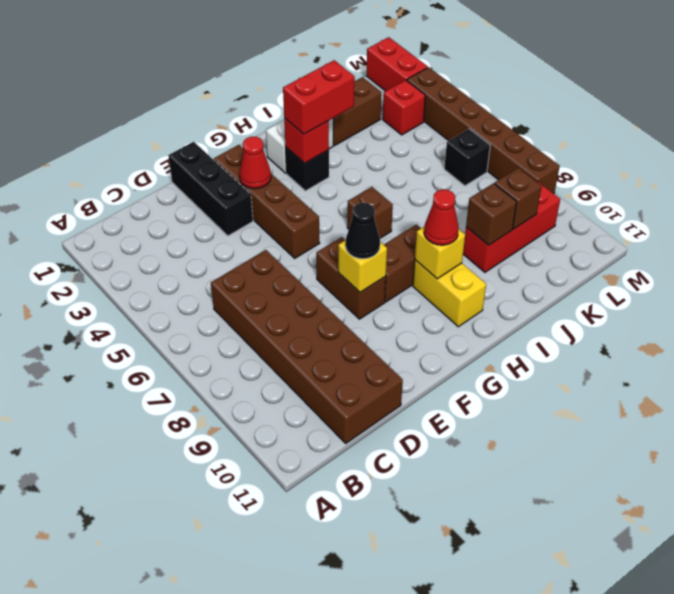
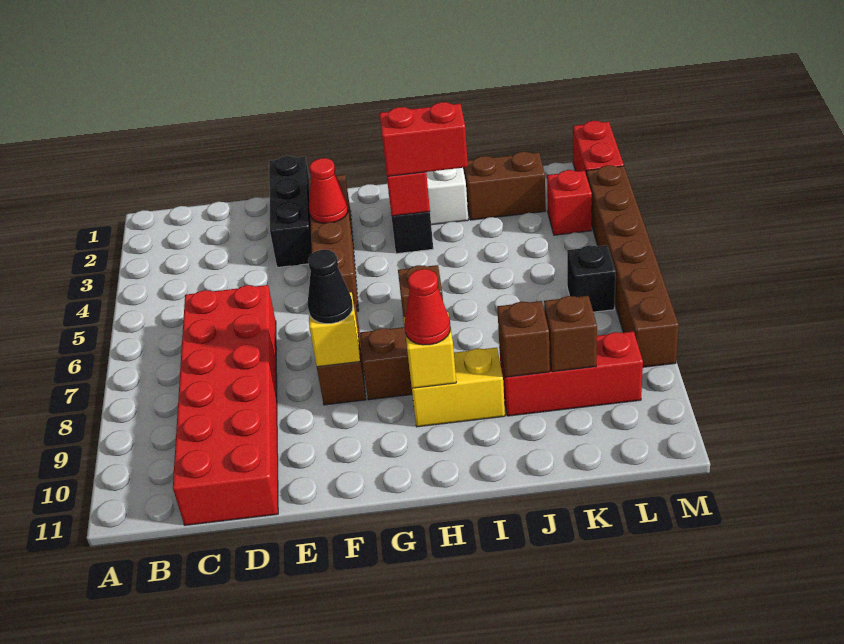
brown brick C6:D11 level 1 -> red brick C6:D11 level 1
yellow brick H9:H10 level 1 -> yellow brick H9:I9 level 1

